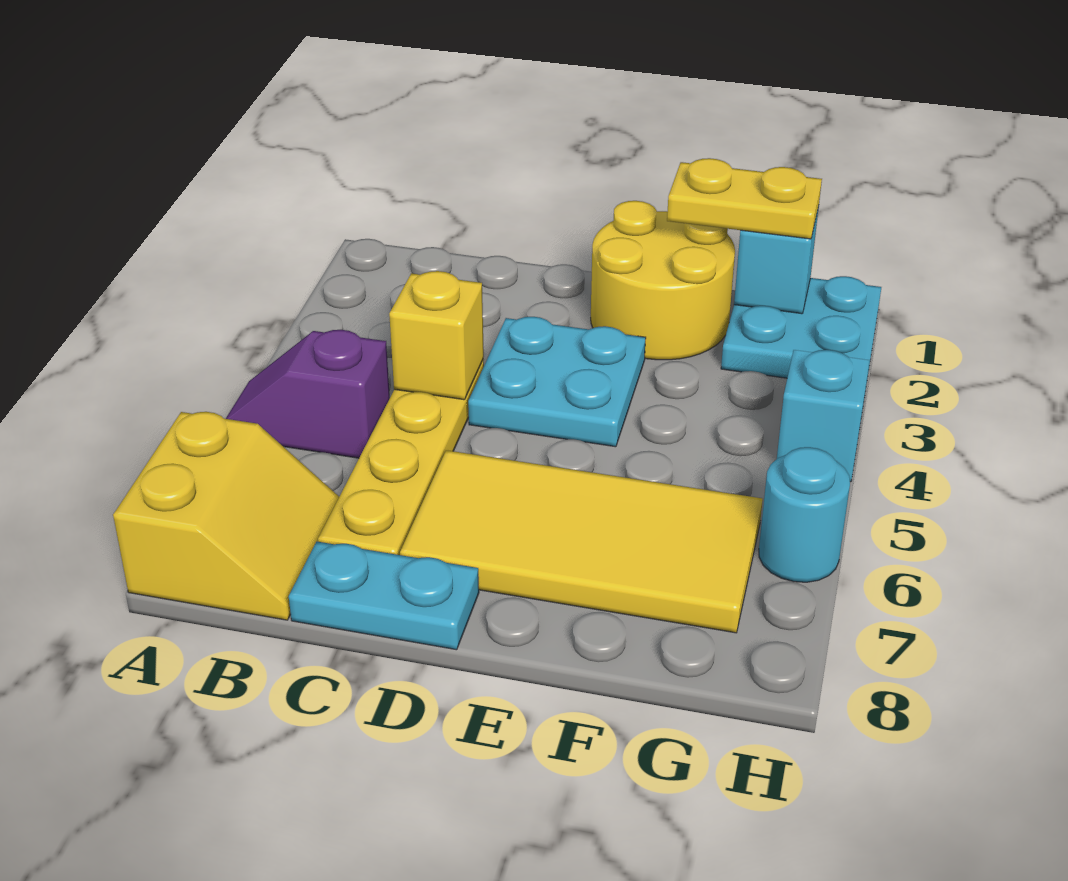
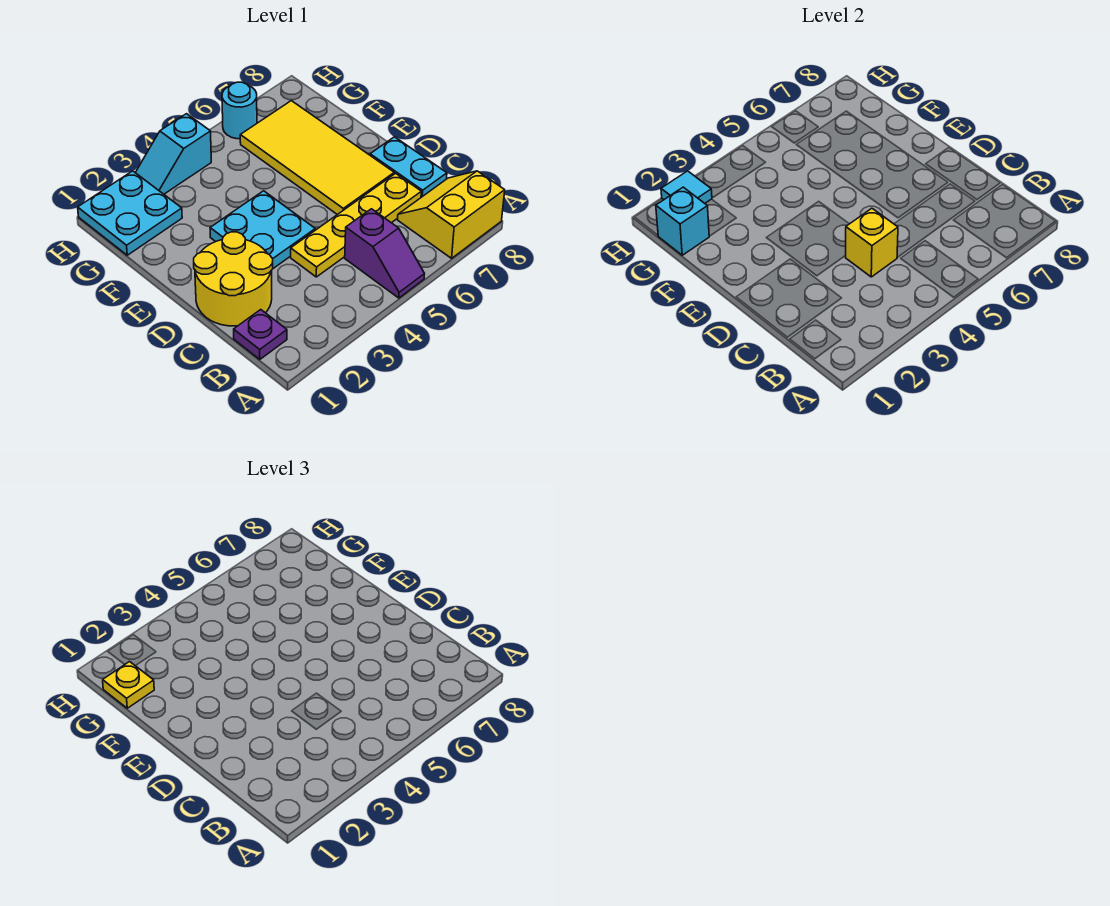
none -> purple plate B1 level 1
yellow round brick E1:F2 level 1 -> yellow round brick C1:D2 level 1
yellow plate F1:G1 level 3 -> yellow plate G1 level 3
none -> cyan tile H2 level 2

